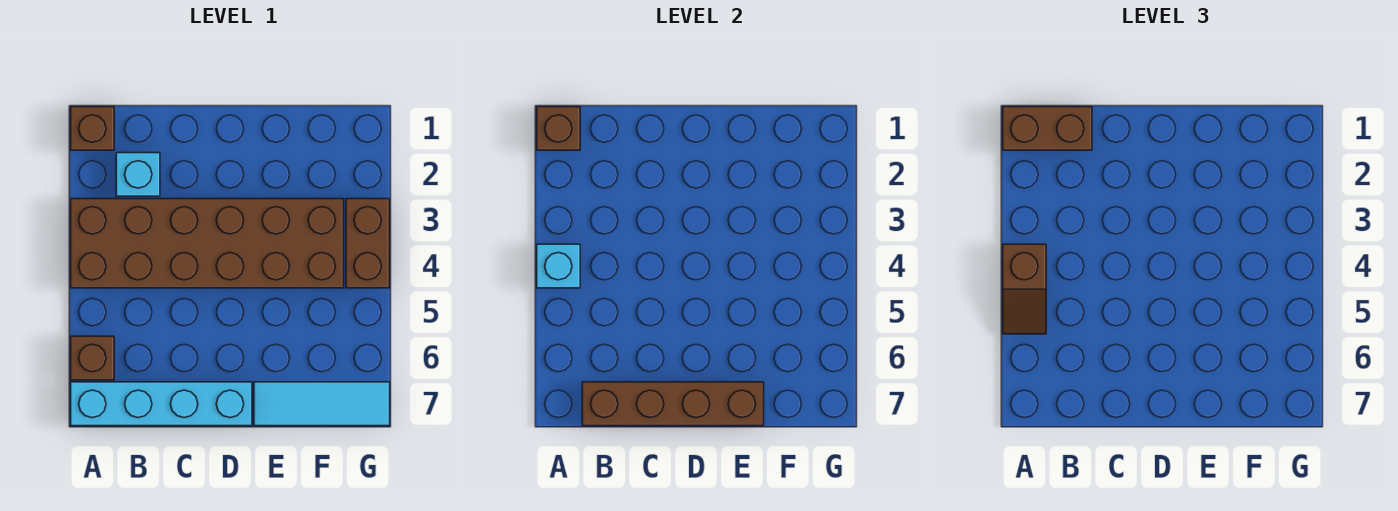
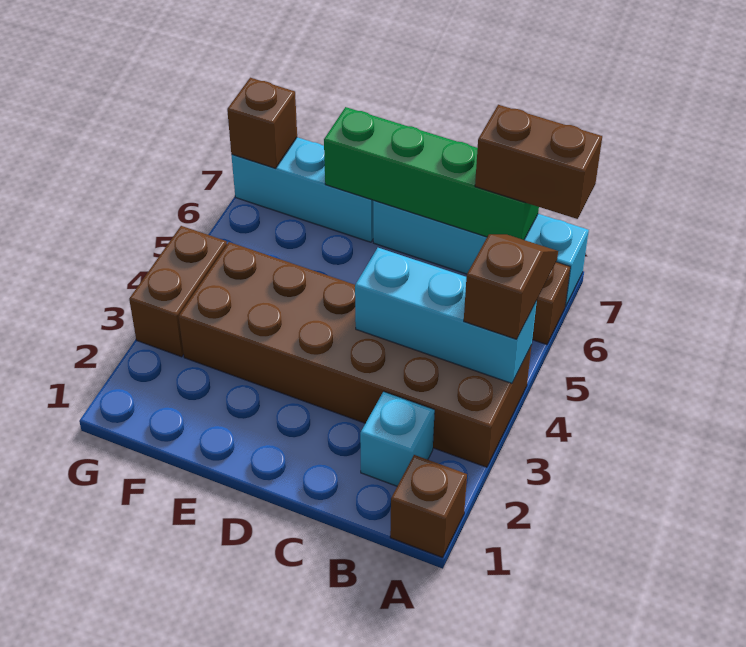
brown brick A1 level 2 -> brown brick G7 level 2
brown brick A1:B1 level 3 -> brown brick A7:B7 level 3
cyan brick A4 level 2 -> cyan brick A4:C4 level 2
brown brick B7:E7 level 2 -> green brick B7:E7 level 2
cyan tile E7:G7 level 1 -> cyan brick E7:G7 level 1

